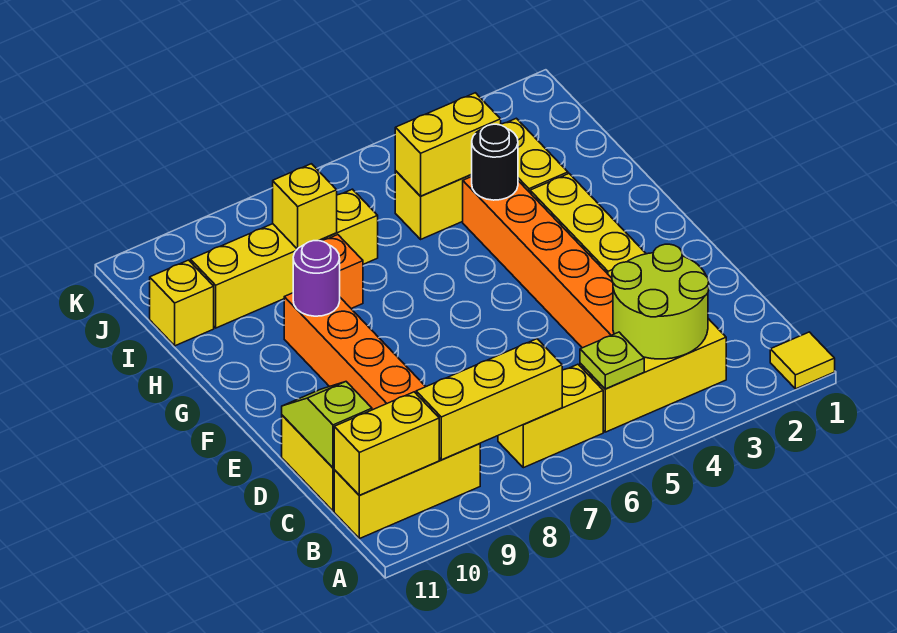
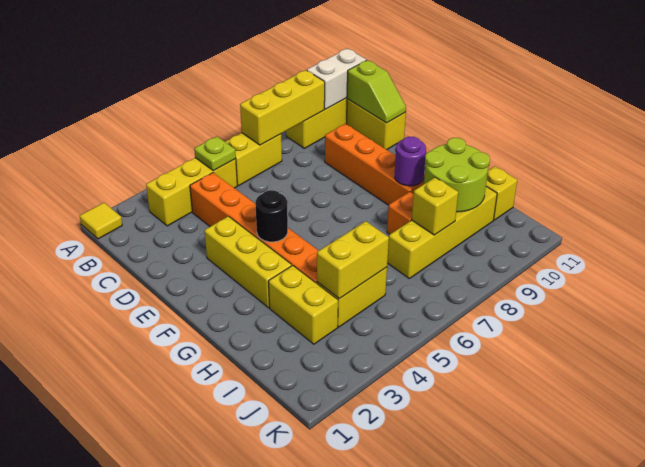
lime round brick B3:C4 level 2 -> lime round brick H9:I10 level 2
yellow brick B10:B11 level 2 -> white brick B10:B11 level 2
black round brick H4 level 2 -> black round brick F4 level 2

